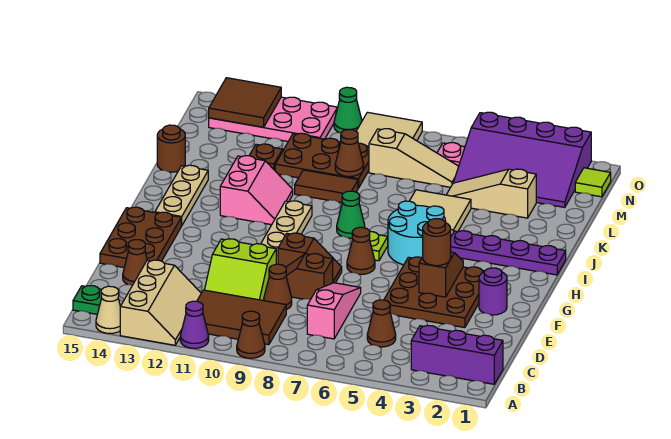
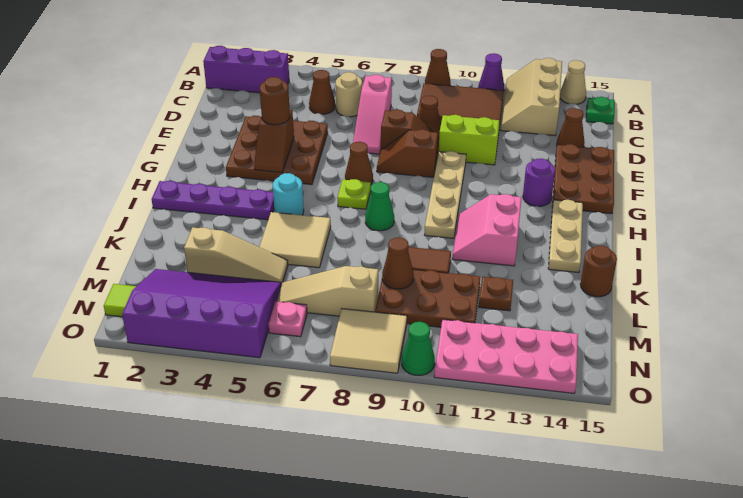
none -> tan round brick C6 level 1
purple round brick F2 level 1 -> purple round brick G13 level 1
cyan round brick H5:I6 level 1 -> cyan round brick I5 level 1
brown tile N13:O14 level 2 -> none

